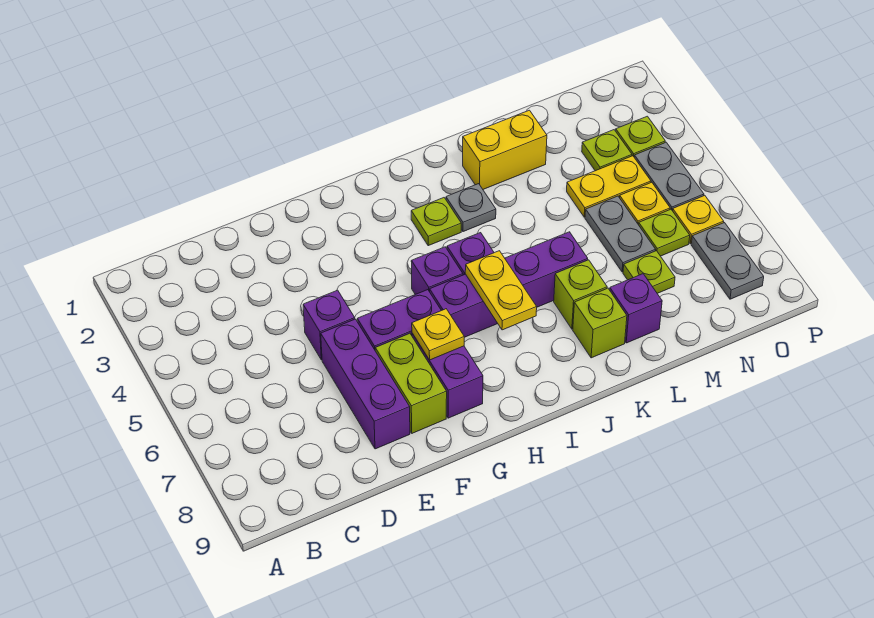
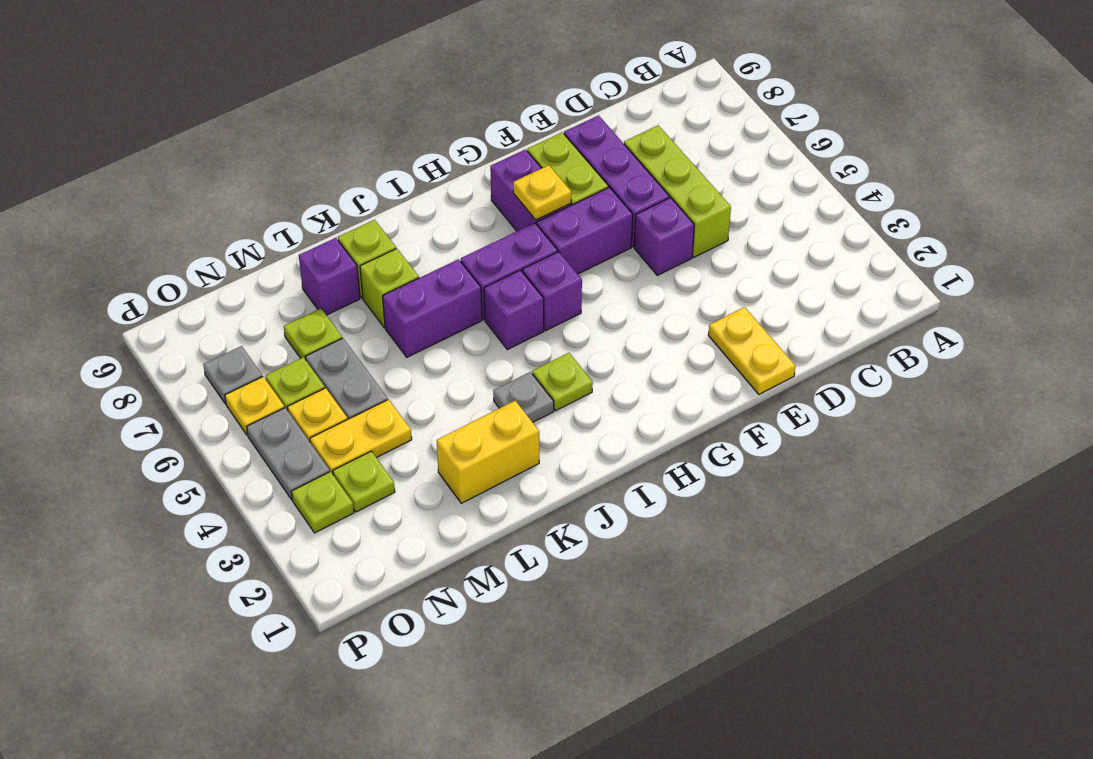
none -> lime brick D5:D7 level 1
yellow plate I6:I7 level 2 -> yellow plate E1:E2 level 1
grey plate O7:O8 level 1 -> grey plate O7 level 1

